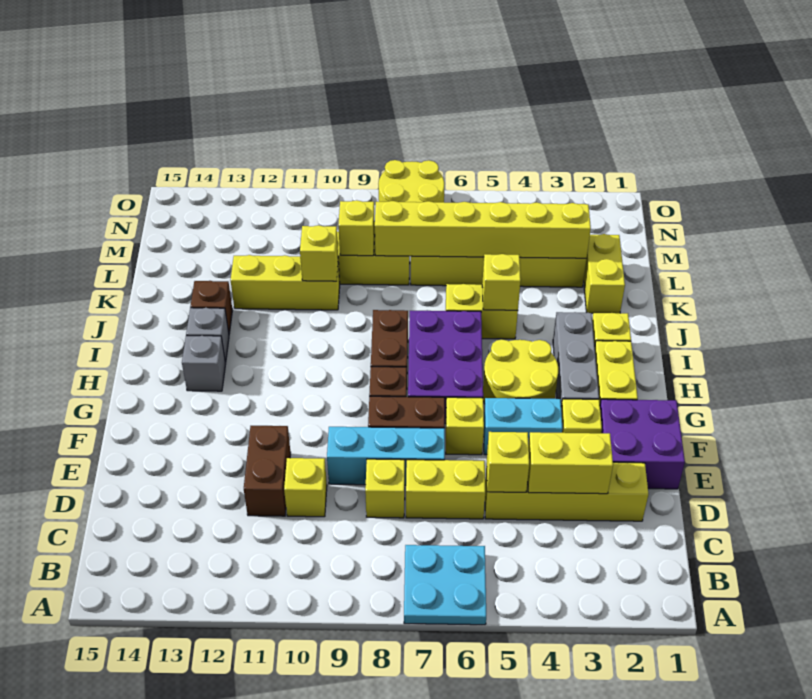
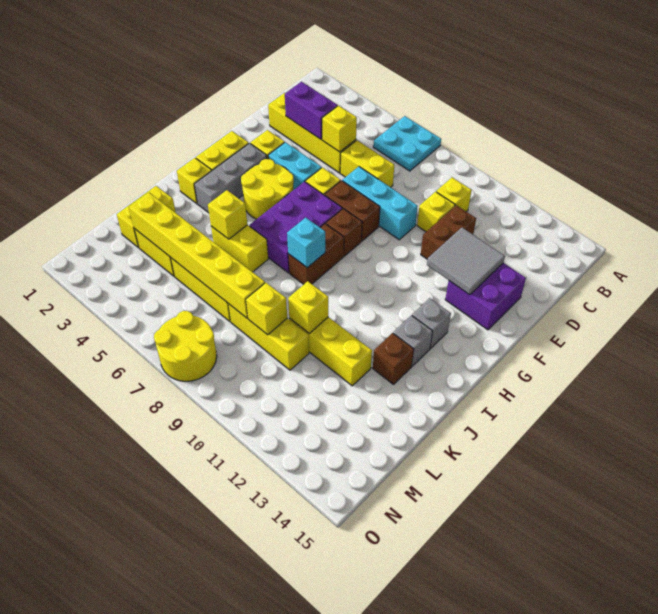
yellow brick D3:D4 level 2 -> purple brick D3:D4 level 2
yellow brick D8 level 1 -> yellow brick C10 level 1
purple brick E1:F2 level 1 -> purple brick E13:F14 level 1
none -> grey tile E12:F13 level 2
none -> cyan brick I8 level 2

